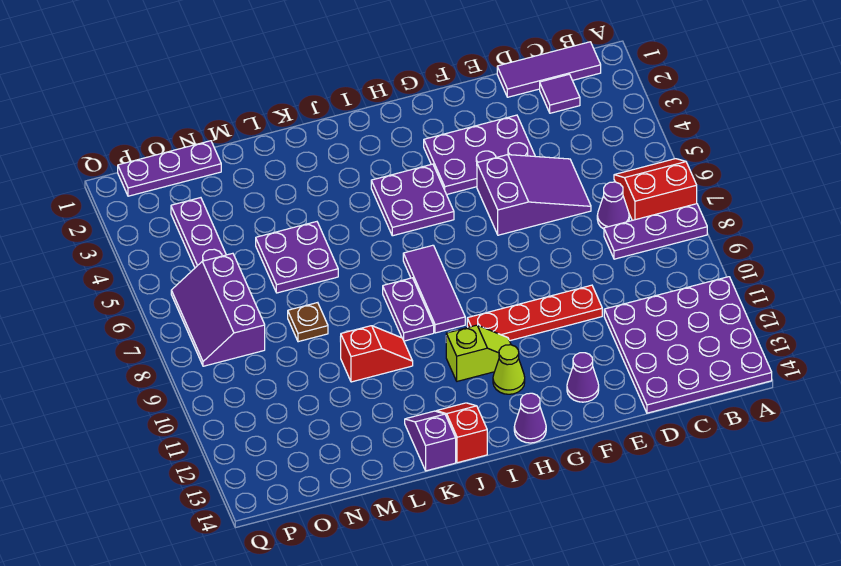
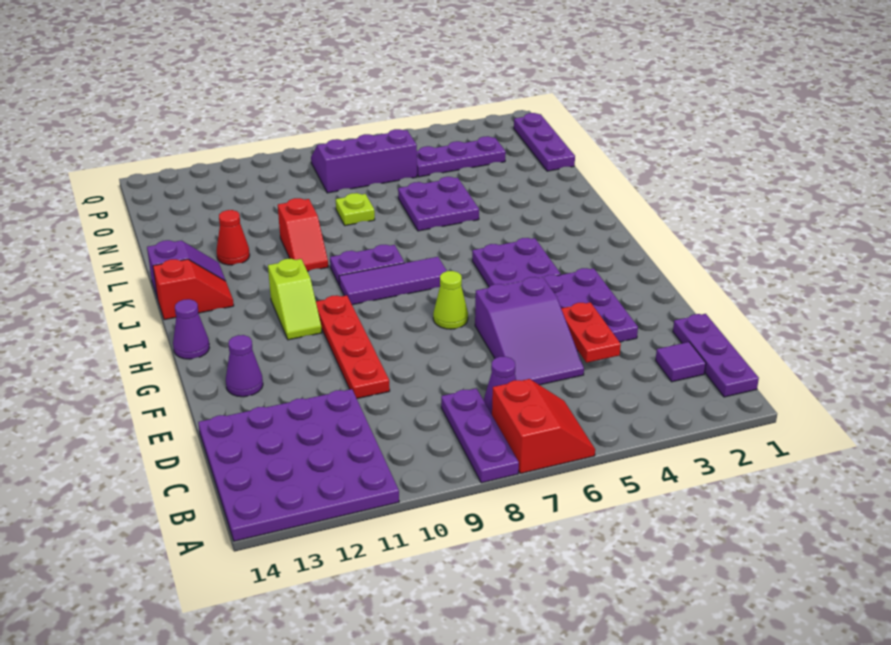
purple tile B1:D1 level 1 -> purple plate B1:D1 level 1
none -> red plate D4:E4 level 2
lime cone H12 level 1 -> lime cone G7 level 1
none -> red cone L12 level 1
brown plate M8 level 1 -> lime plate M8 level 1

